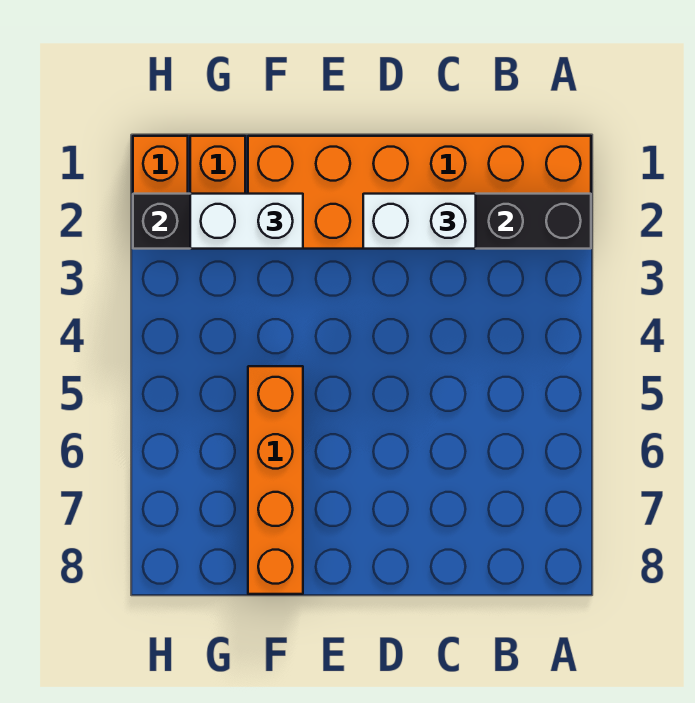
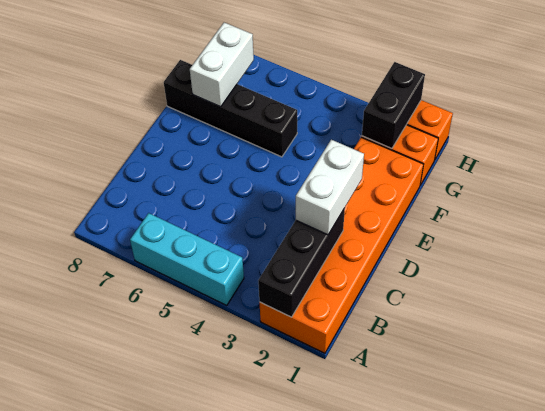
none -> cyan brick A4:A6 level 1
white brick F2:G2 level 3 -> white brick F7:G7 level 2
orange brick F5:F8 level 1 -> black brick F5:F8 level 1

